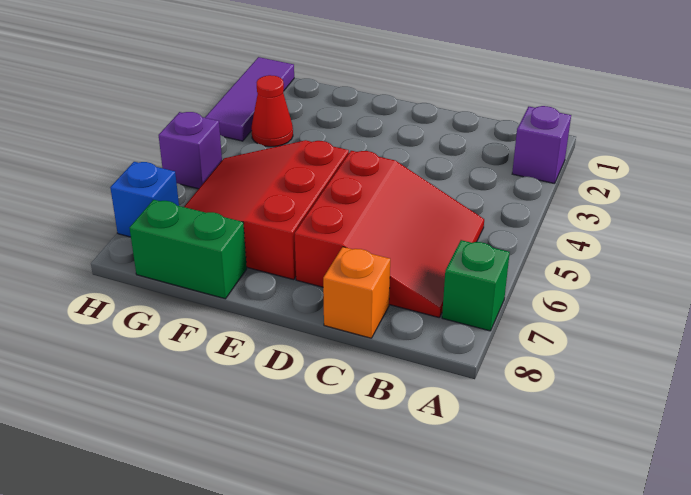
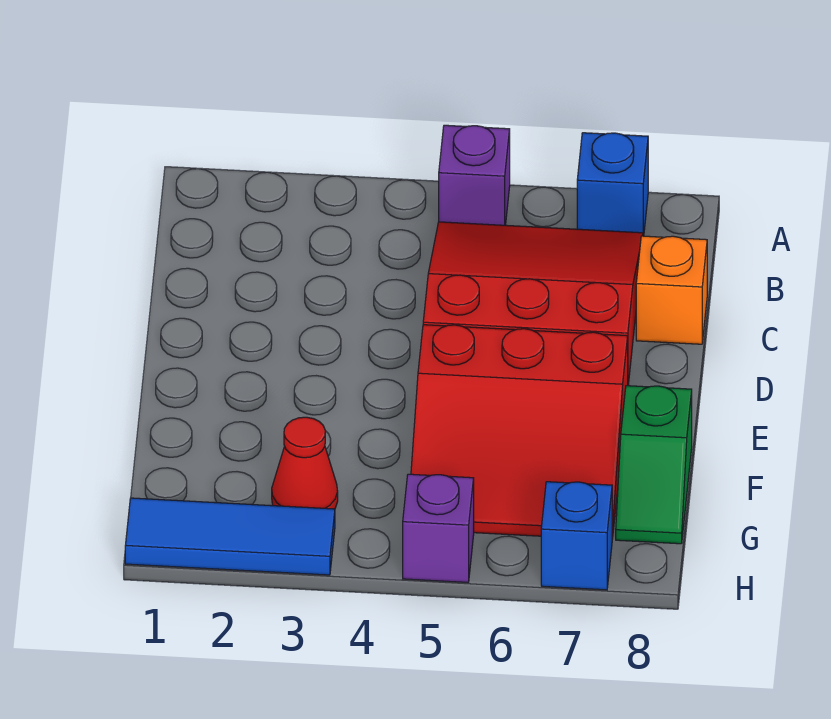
purple brick A2 level 1 -> purple brick A5 level 1
green brick A7 level 1 -> blue brick A7 level 1
green brick F8:G8 level 1 -> green slope F8:G8 level 1 top F
purple tile H1:H3 level 1 -> blue tile H1:H3 level 1

